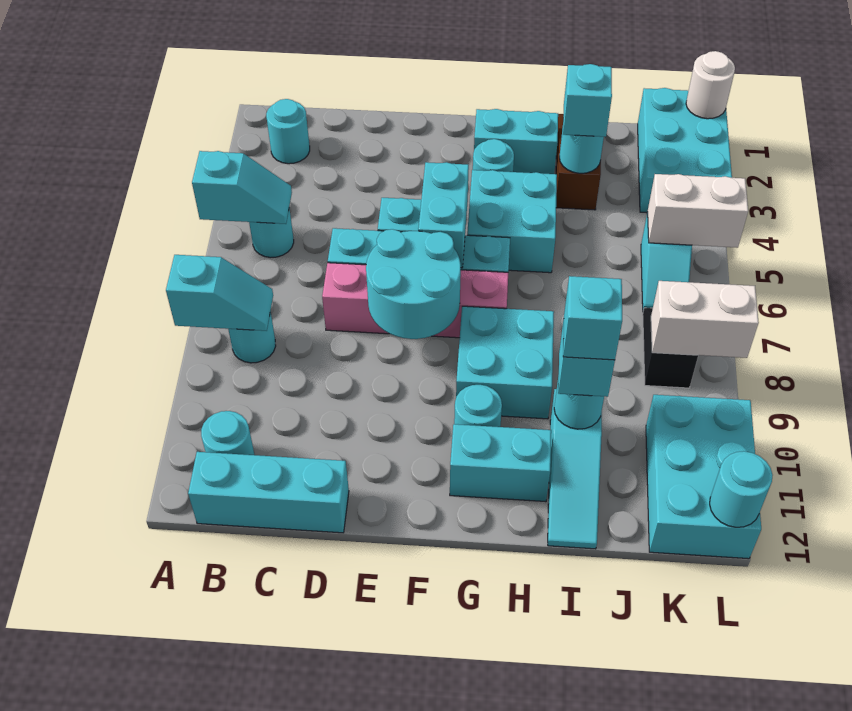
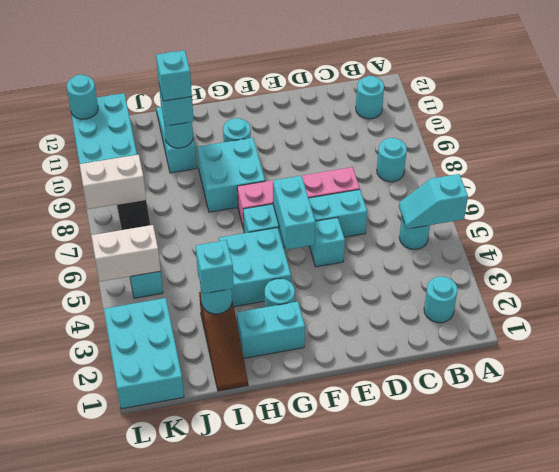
cyan slope A8:B8 level 2 top A -> none
cyan brick B12:D12 level 1 -> none
cyan round brick E7:F8 level 2 -> none
cyan brick G11:H11 level 1 -> none
white round brick L1 level 2 -> none

